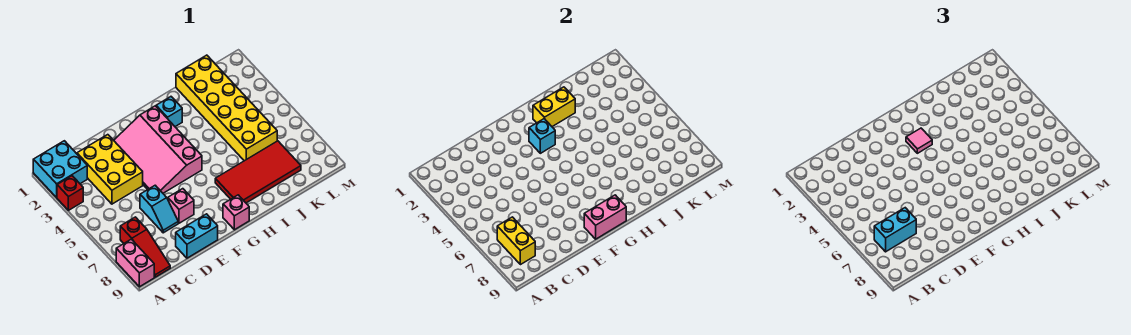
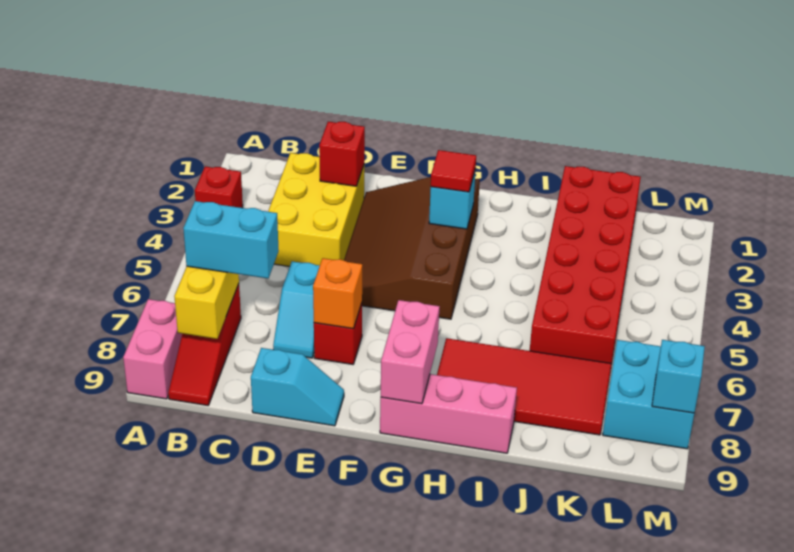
cyan brick A1:B2 level 1 -> cyan brick L7:M8 level 1
none -> red brick D2 level 2
cyan brick D9:E9 level 1 -> cyan slope D9:E9 level 1 top D
pink slope E2:G5 level 1 top G -> brown slope E2:G5 level 1 top G
pink brick E7 level 1 -> red brick E7 level 1
none -> orange brick E7 level 2
pink brick F9:G9 level 2 -> pink brick G8:G9 level 2
pink tile G3 level 3 -> red tile G3 level 3
pink brick G9 level 1 -> pink brick G9:I9 level 1
cyan brick H2 level 1 -> cyan brick M8 level 2
yellow brick H2:I2 level 2 -> none
yellow brick J1:K6 level 1 -> red brick J1:K6 level 1

